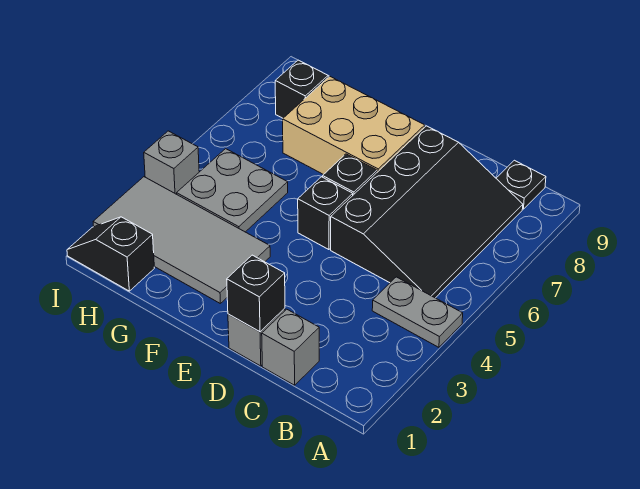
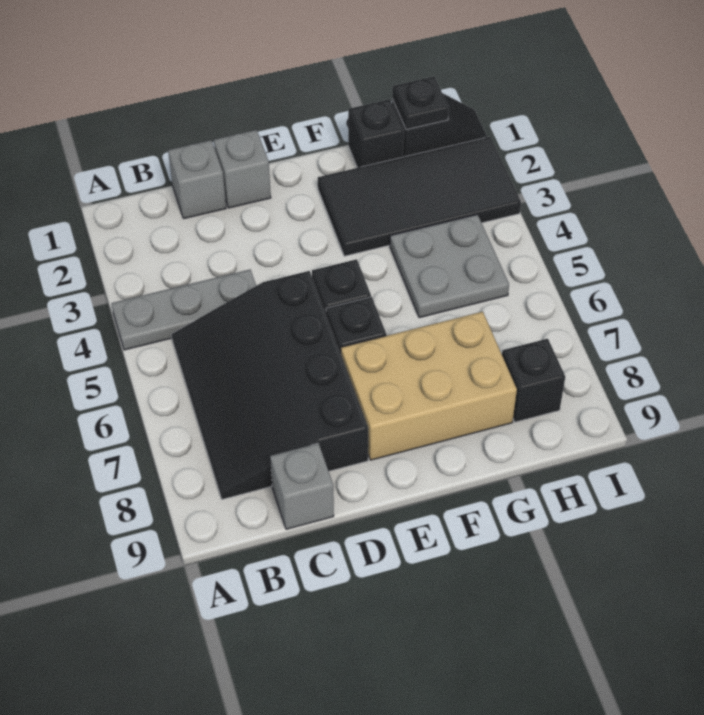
grey plate A4:B4 level 1 -> grey plate A4:C4 level 1
black plate B9 level 1 -> black plate H1 level 2
black brick D1 level 2 -> black brick G1 level 1
grey tile F2:I3 level 1 -> black tile F2:I3 level 1
grey brick I4 level 1 -> grey brick C9 level 1

